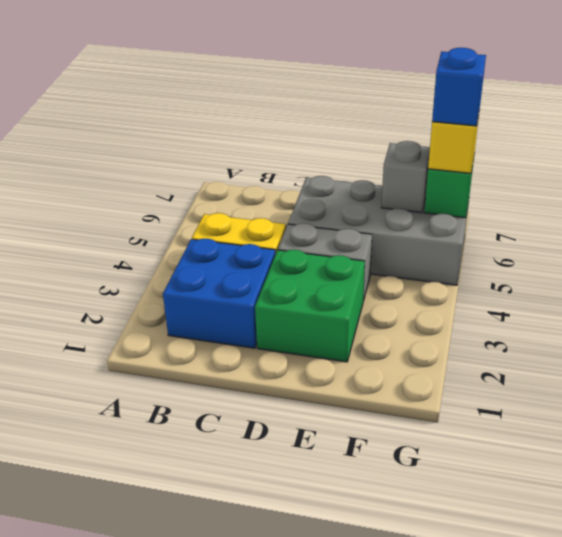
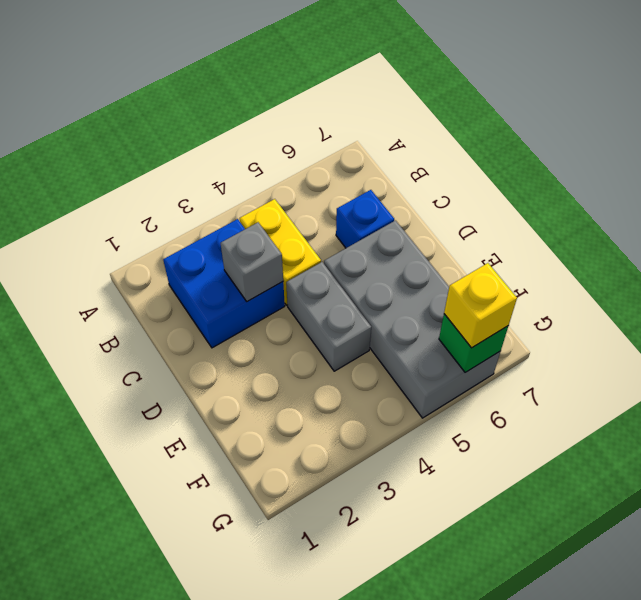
green brick D2:E3 level 1 -> none
grey brick F6 level 2 -> grey brick C3 level 2
blue brick G6 level 4 -> blue brick C6 level 1

